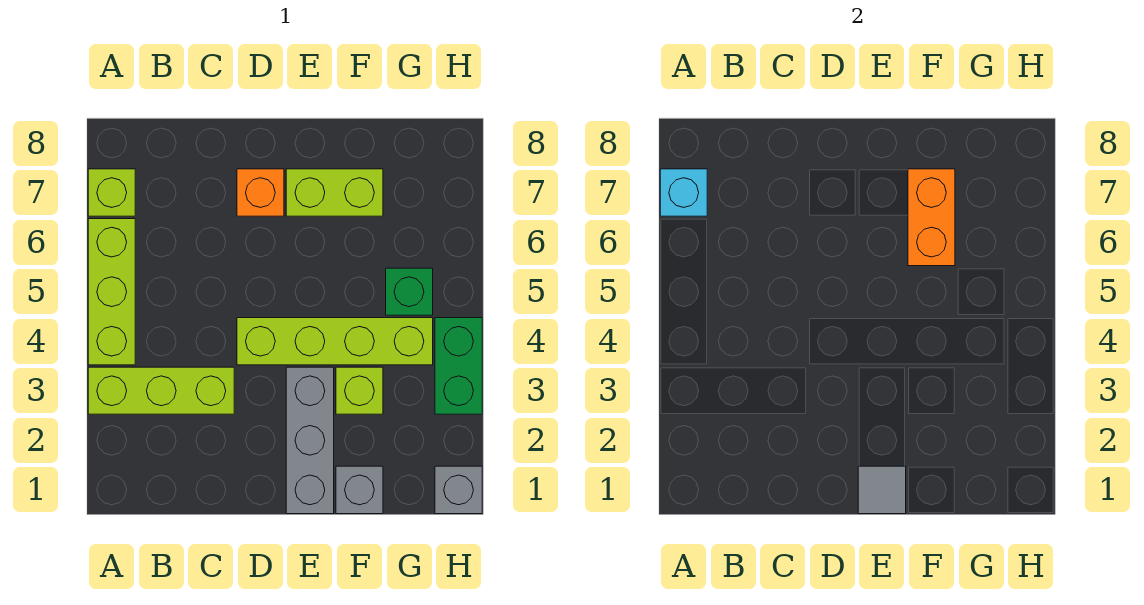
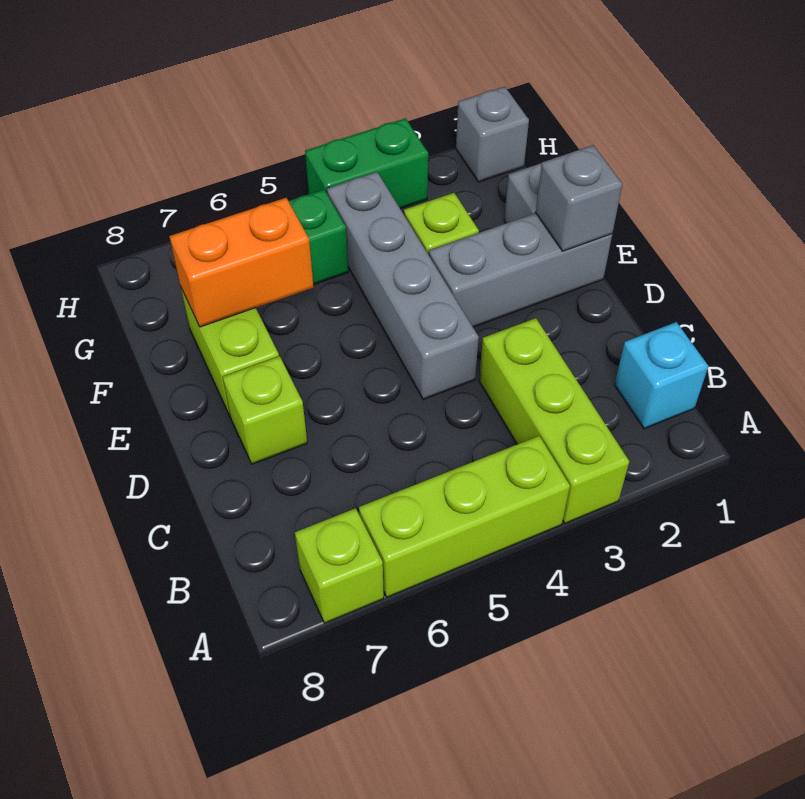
cyan brick A7 level 2 -> cyan brick B1 level 1
lime brick D4:G4 level 1 -> grey brick D4:G4 level 1
orange brick D7 level 1 -> lime brick D7 level 1
grey tile E1 level 2 -> grey brick E1 level 2

